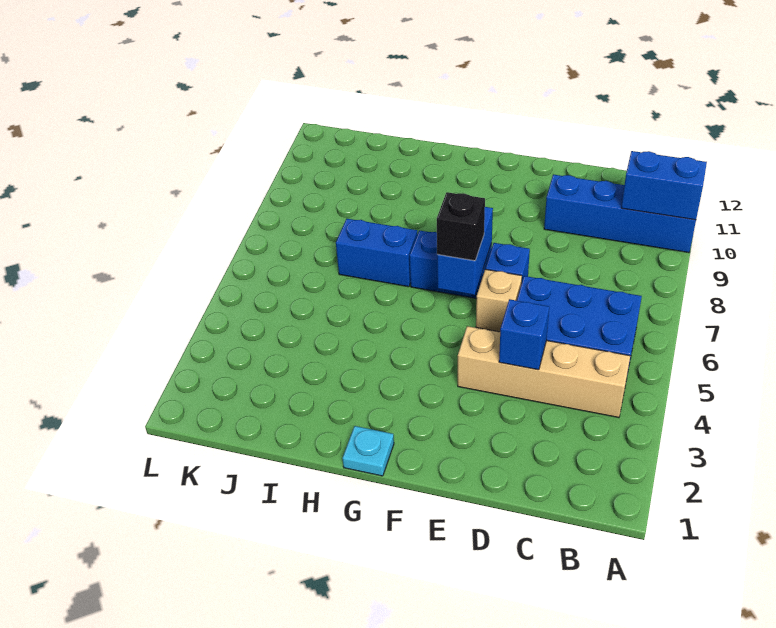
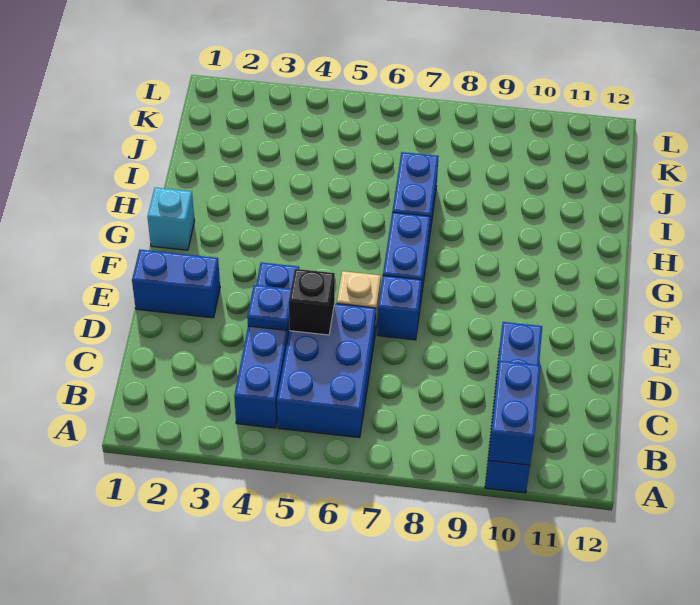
tan brick B4:E4 level 1 -> blue brick B4:E4 level 1
blue brick D4 level 2 -> blue plate D4 level 2
blue brick F6:F7 level 2 -> blue brick E1:E2 level 1
black brick F6 level 3 -> black brick D5 level 2
cyan plate G1 level 1 -> cyan brick G1 level 1

